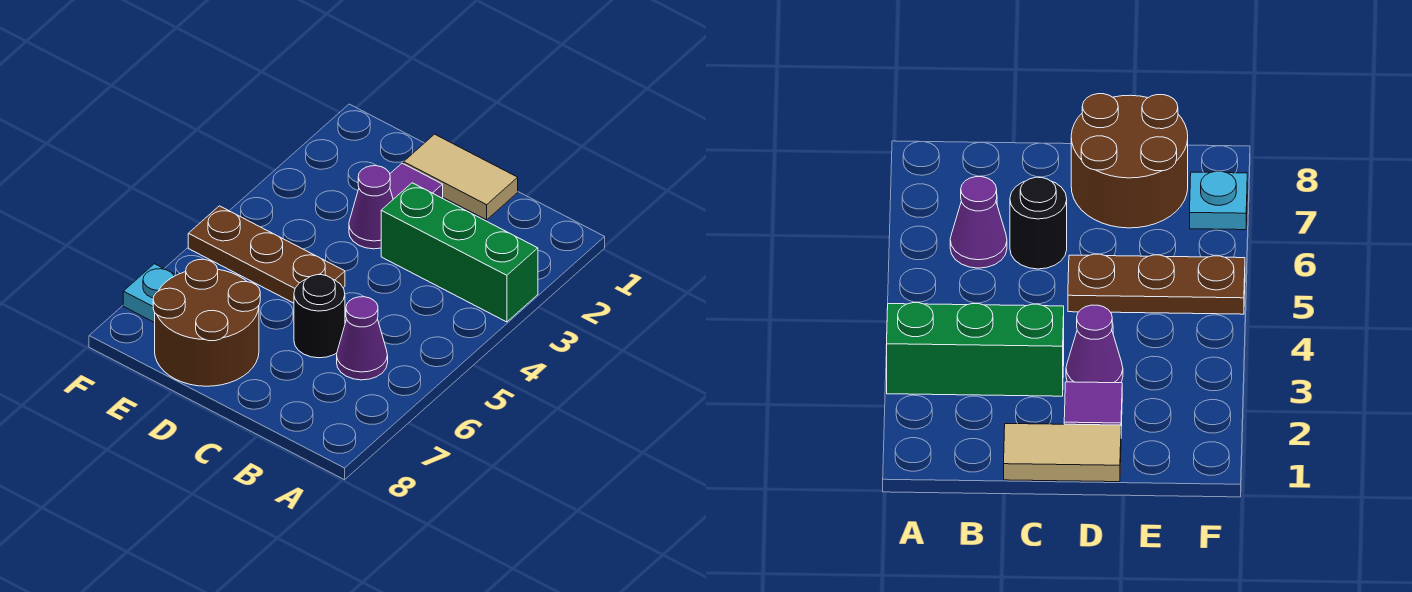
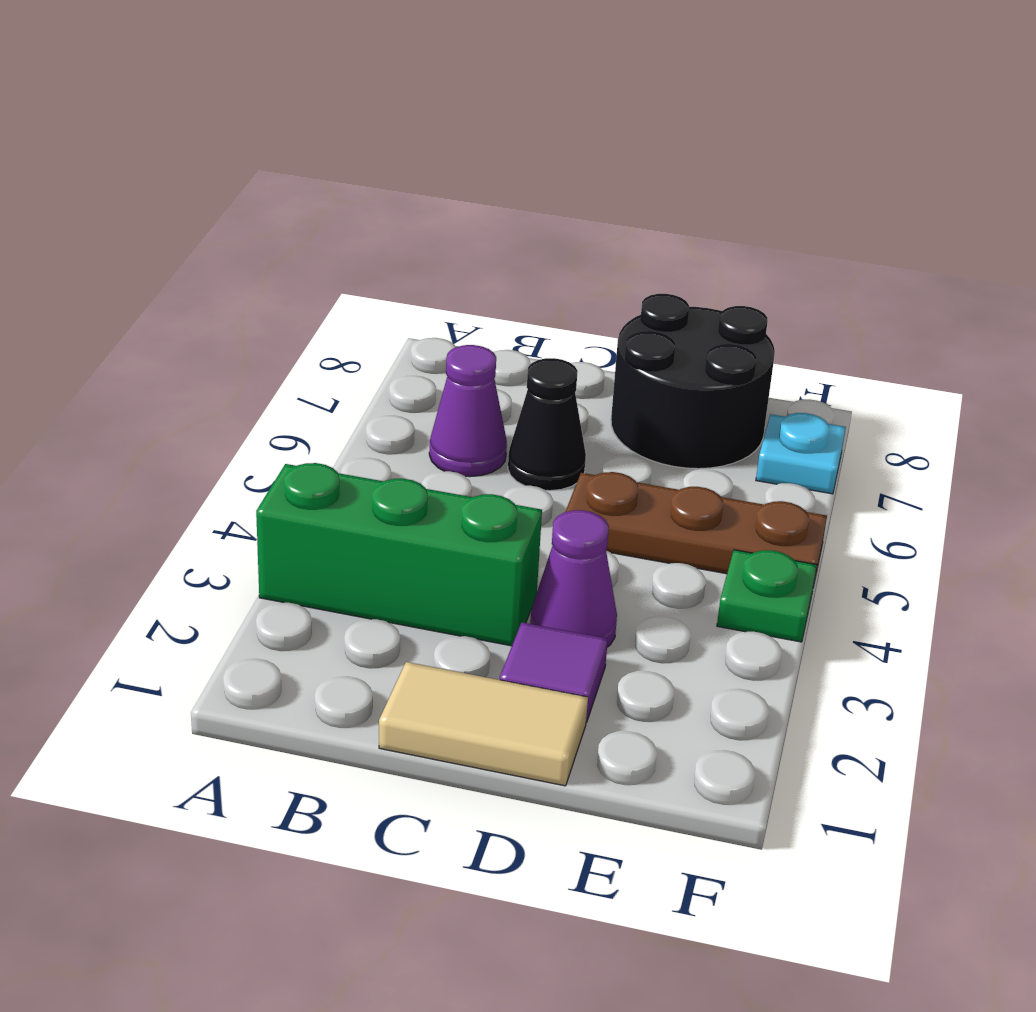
black round brick C6 level 1 -> black cone C6 level 1
brown round brick D7:E8 level 1 -> black round brick D7:E8 level 1
none -> green plate F4 level 1

